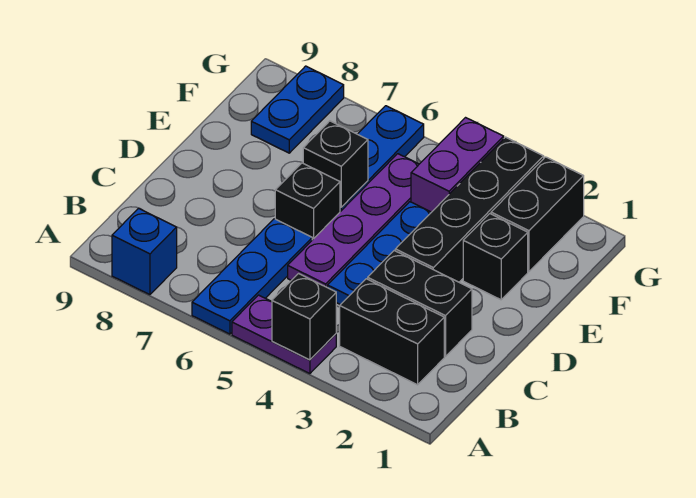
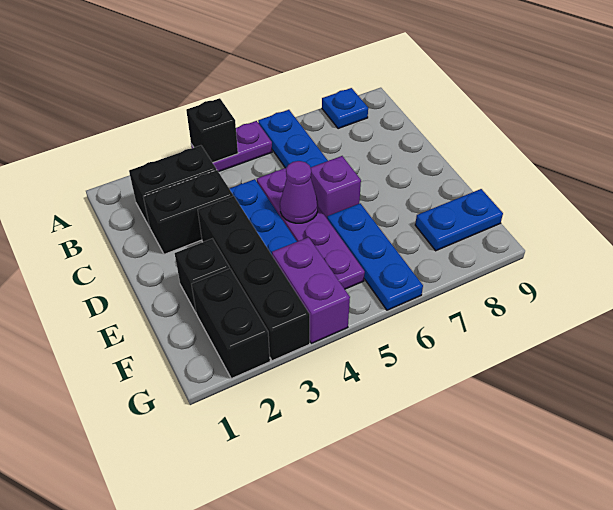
blue brick A8 level 1 -> blue plate A8 level 1
none -> purple cone D5 level 2
black brick D6 level 1 -> purple brick D6 level 1
black brick E6 level 2 -> none
blue plate F8:G8 level 1 -> blue plate F8:F9 level 1

